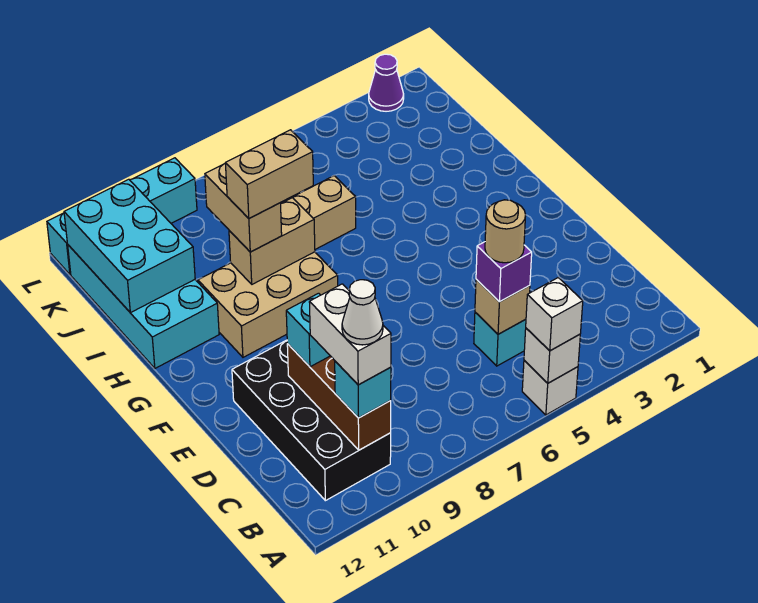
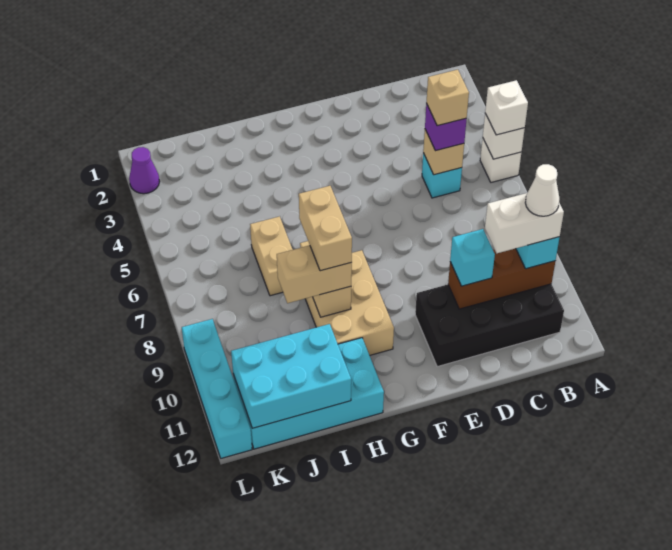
tan round brick C5 level 4 -> tan brick C5 level 4

